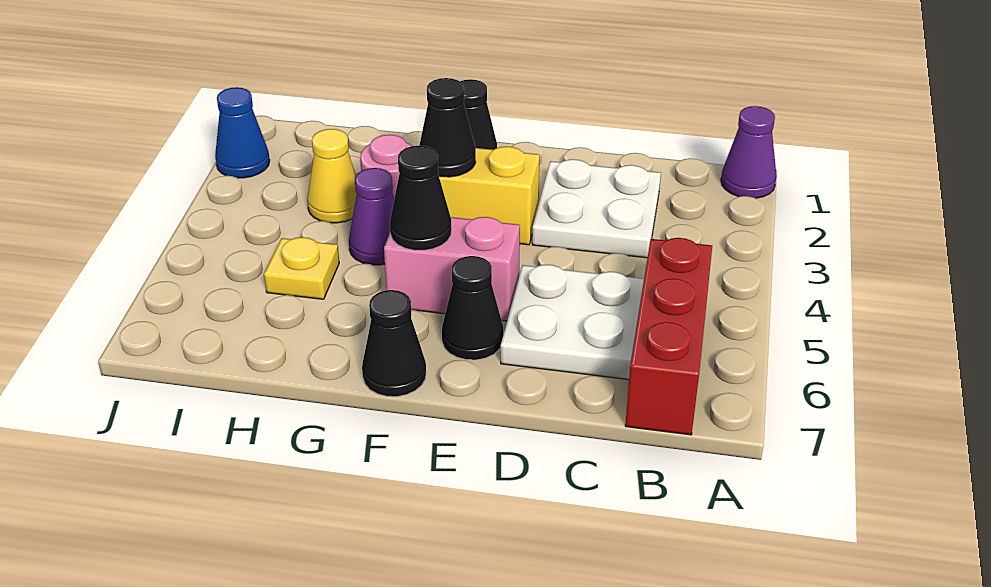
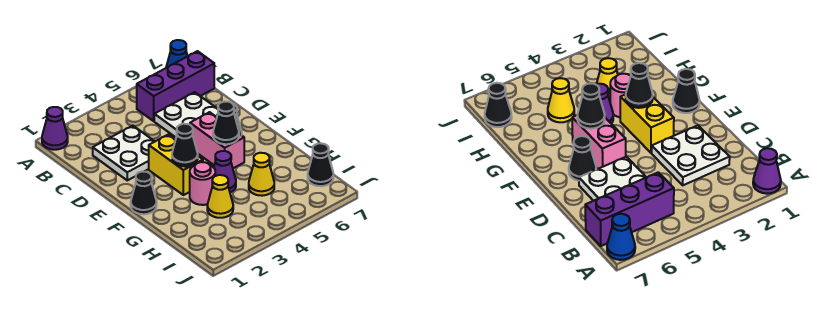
red brick B5:B7 level 1 -> purple brick B5:B7 level 1
black cone F7 level 1 -> black cone I7 level 1
yellow plate H5 level 1 -> yellow cone H5 level 1
blue cone J2 level 1 -> blue cone A7 level 1

